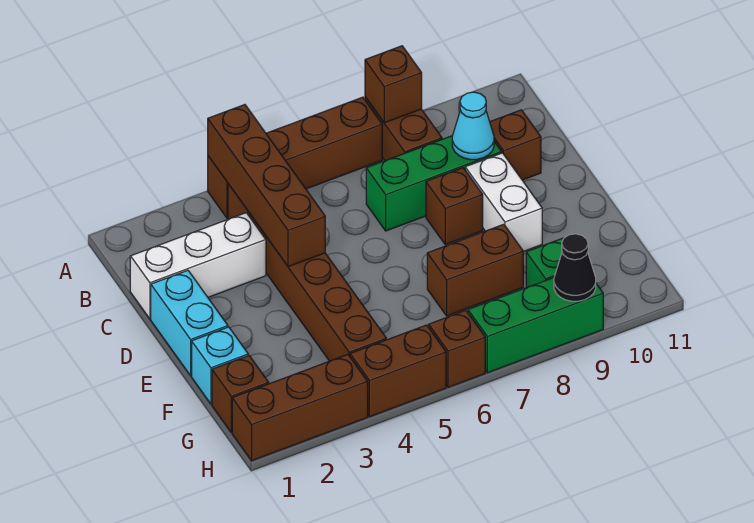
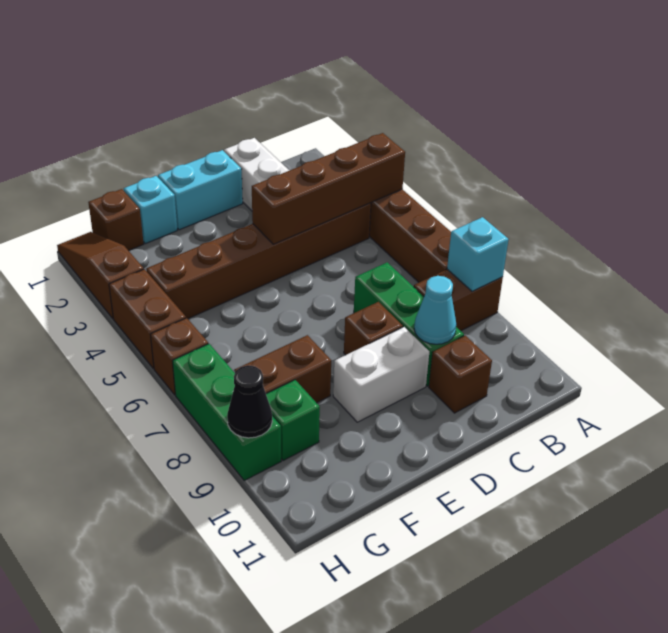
brown brick A8 level 2 -> cyan brick A8 level 2
brown brick F7:F8 level 1 -> brown brick F8:G8 level 1
brown brick H1:H3 level 1 -> brown slope H1:H3 level 1 top 3

